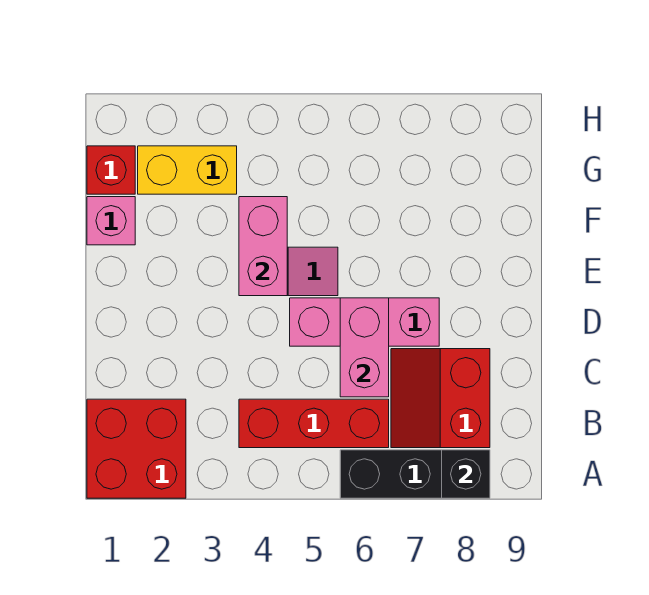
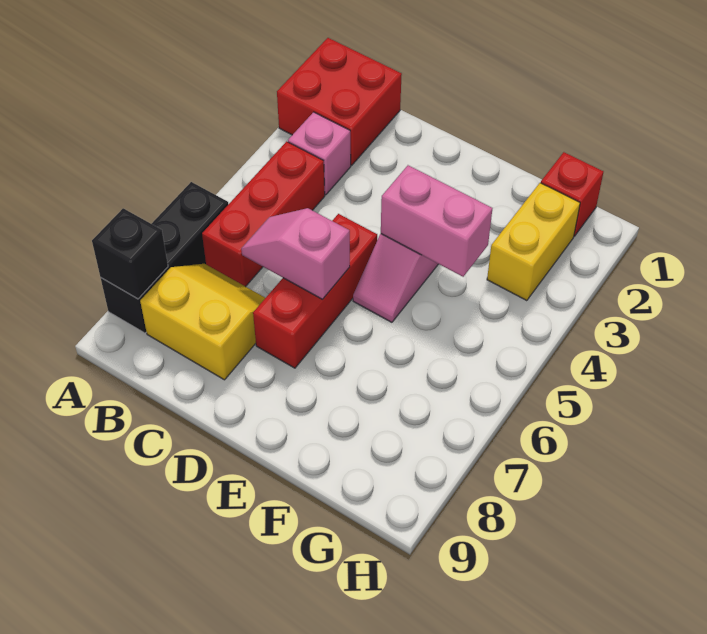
red slope B7:C8 level 1 top 8 -> yellow slope B7:C8 level 1 top 8
pink brick C6:D6 level 2 -> pink slope C6:D6 level 2 top D
pink brick D5:D7 level 1 -> red brick D5:D7 level 1
pink brick F1 level 1 -> pink brick B3 level 1

